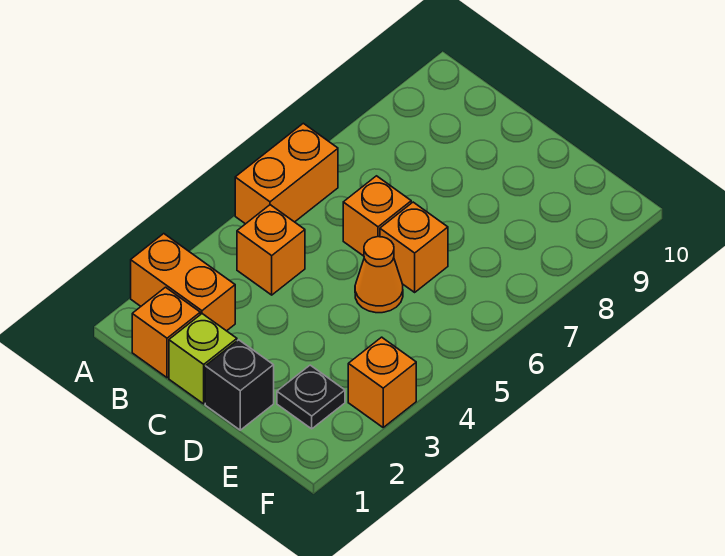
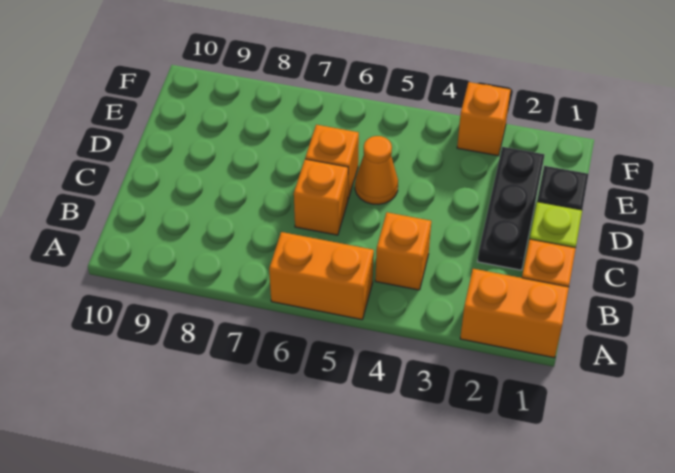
orange brick A2:B2 level 1 -> orange brick A1:A2 level 1
black plate E2 level 1 -> black plate C2:E2 level 1

